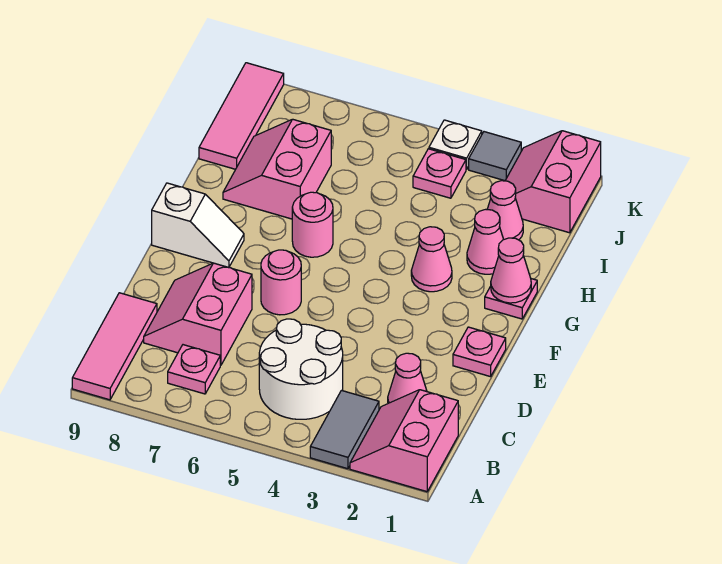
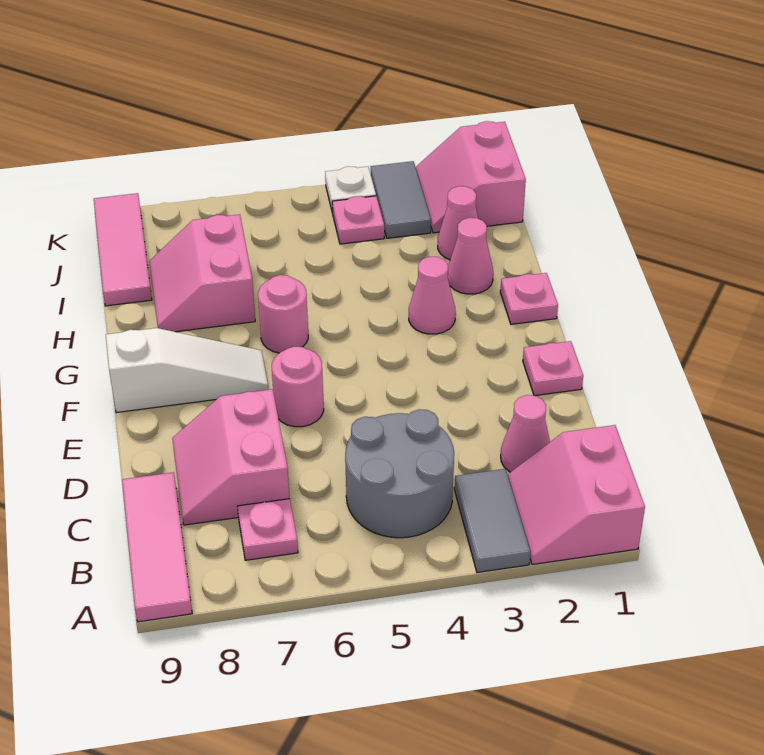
white round brick B4:C5 level 1 -> grey round brick B4:C5 level 1
white slope F8:F9 level 1 top 9 -> white slope F7:F9 level 1 top 9
pink cone G1 level 2 -> none
grey tile K3 level 1 -> grey tile J3:K3 level 1

